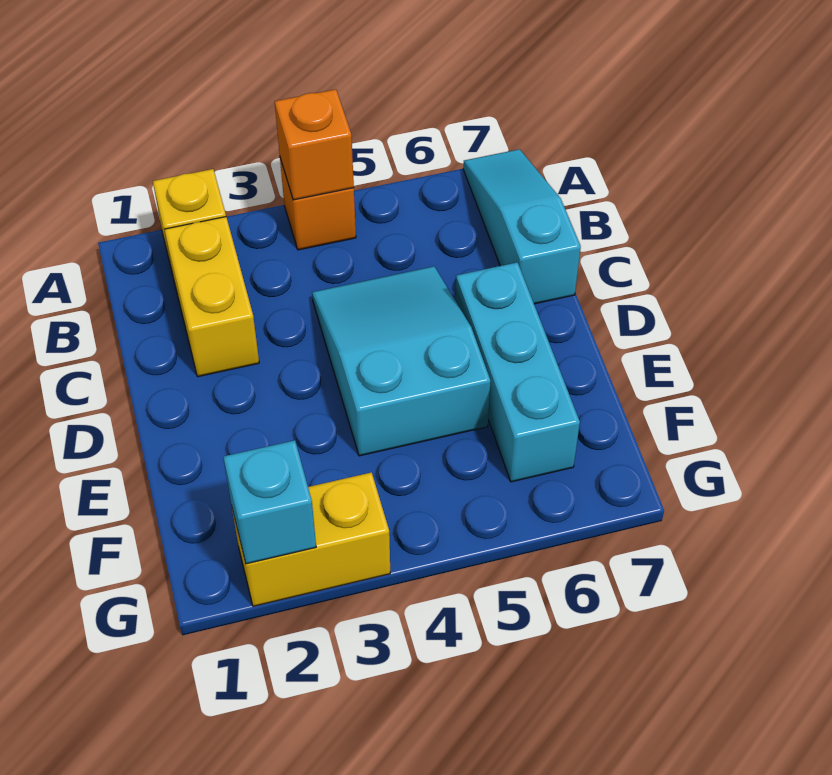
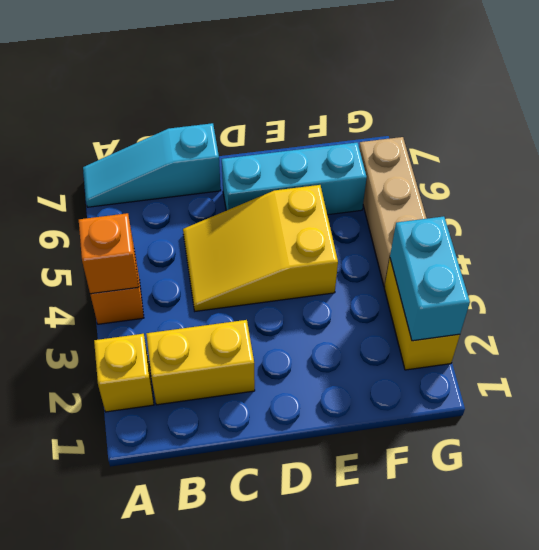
cyan slope C4:E5 level 1 top E -> yellow slope C4:E5 level 1 top E
cyan brick G2 level 2 -> cyan brick G2:G3 level 2
none -> tan brick G4:G6 level 1

